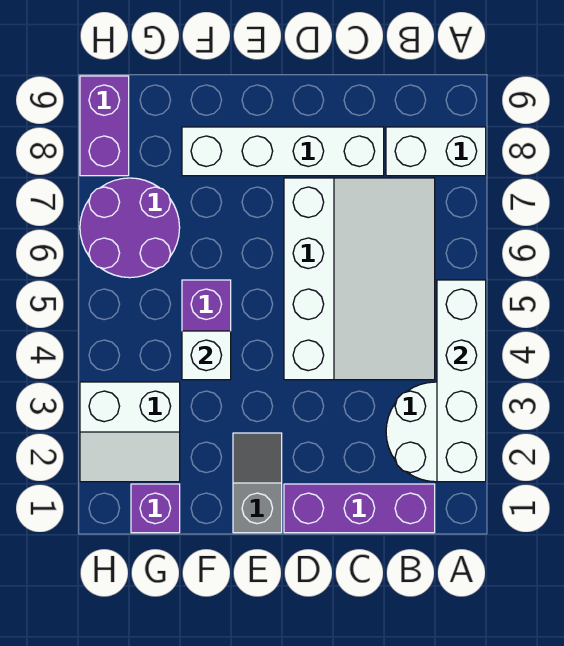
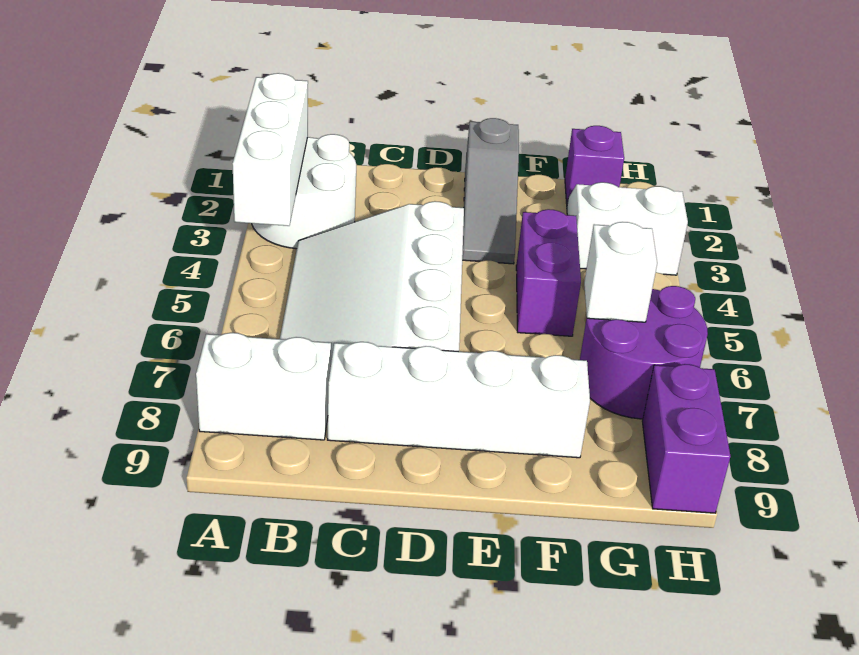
white brick A2:A5 level 2 -> white brick A2:A4 level 2
purple brick B1:D1 level 1 -> none
grey slope E1:E2 level 1 top 1 -> grey slope E1:E3 level 1 top 1
white brick F4 level 2 -> white brick G6 level 2

